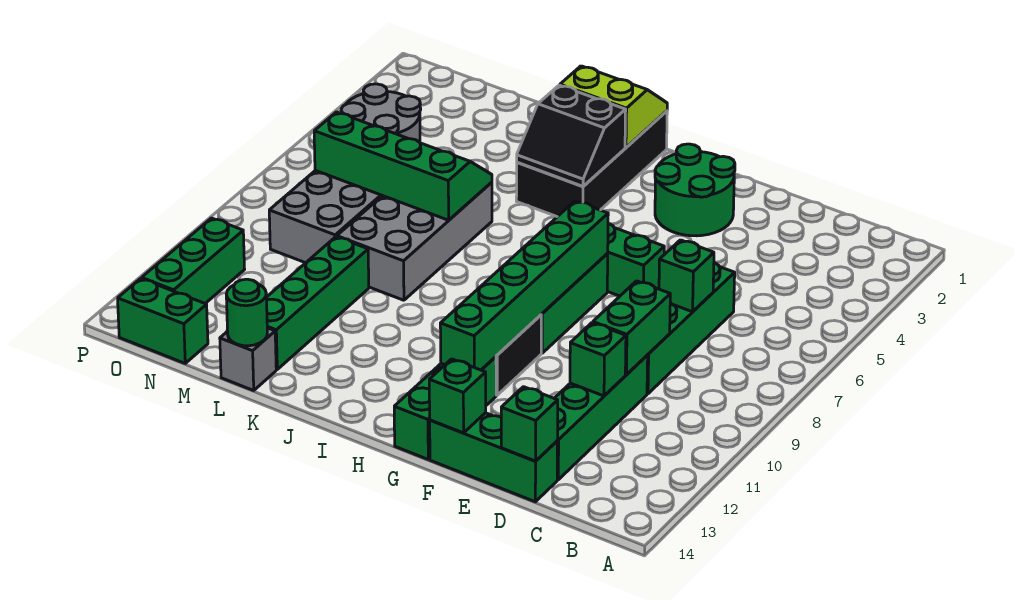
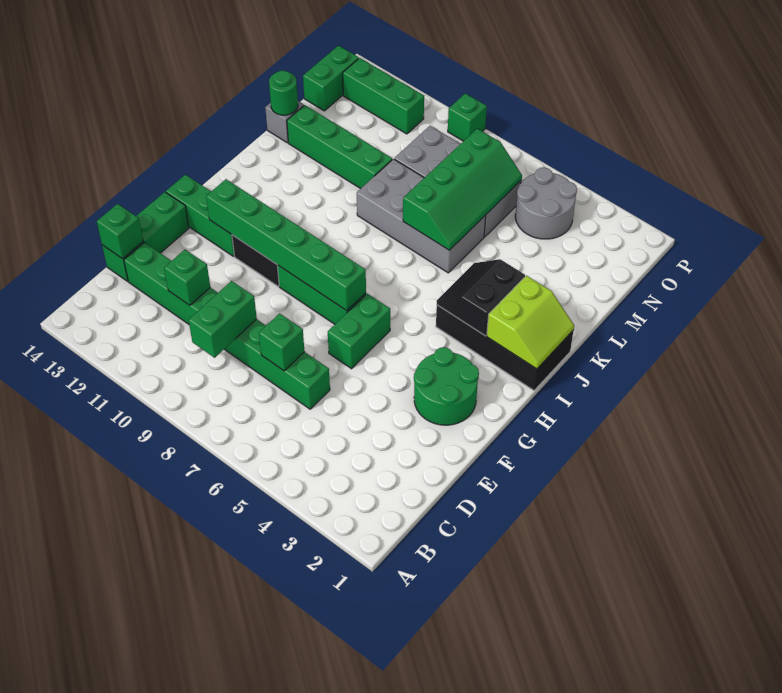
green brick D9:D10 level 2 -> green brick C9:D9 level 2
green brick F14 level 2 -> green brick P9 level 1

